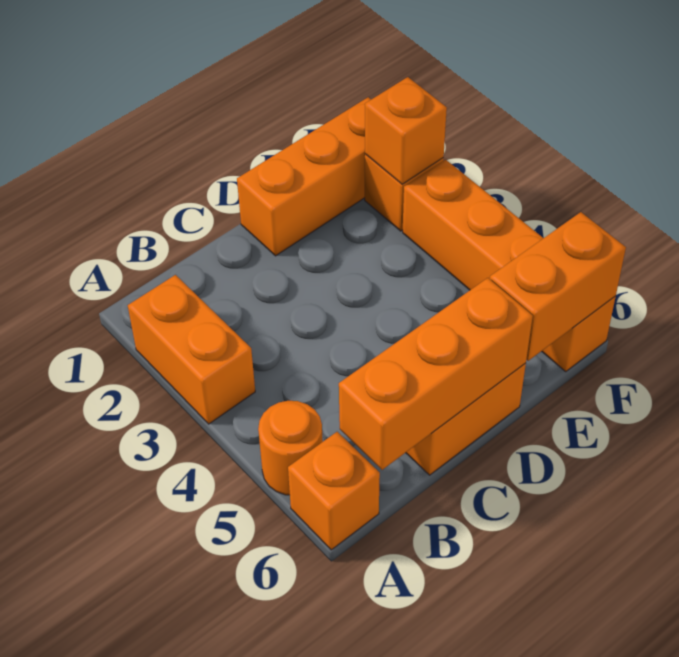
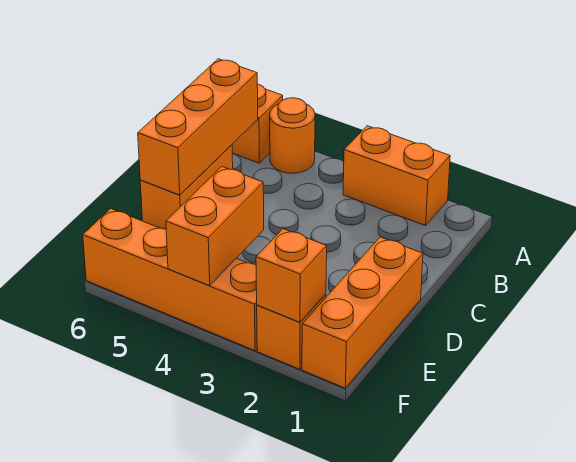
orange brick E6:F6 level 2 -> orange brick E4:F4 level 2

